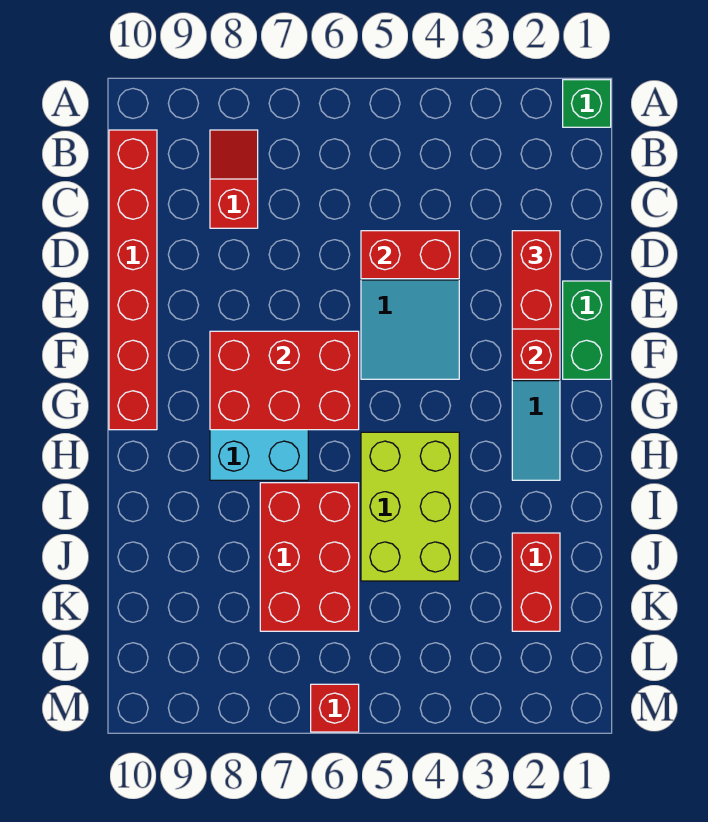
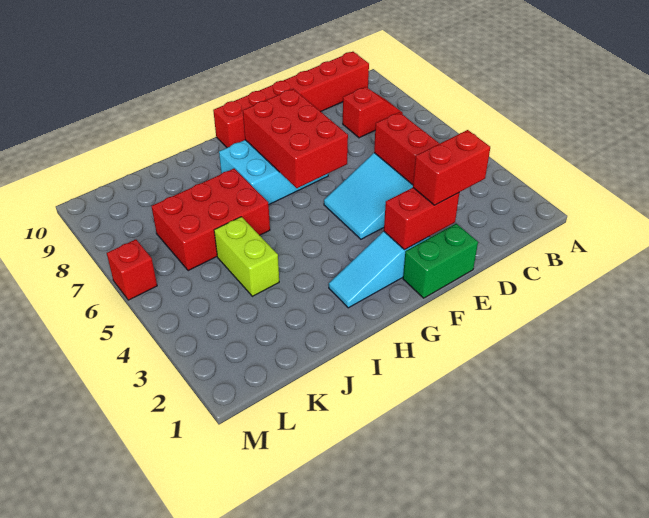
green brick A1 level 1 -> none
lime brick H4:J5 level 1 -> lime brick J4:J5 level 1
red brick J2:K2 level 1 -> none

